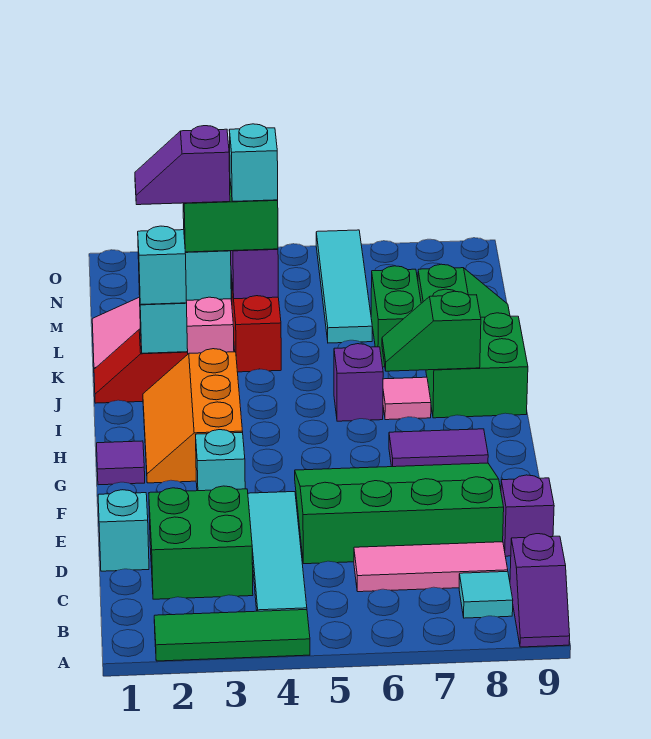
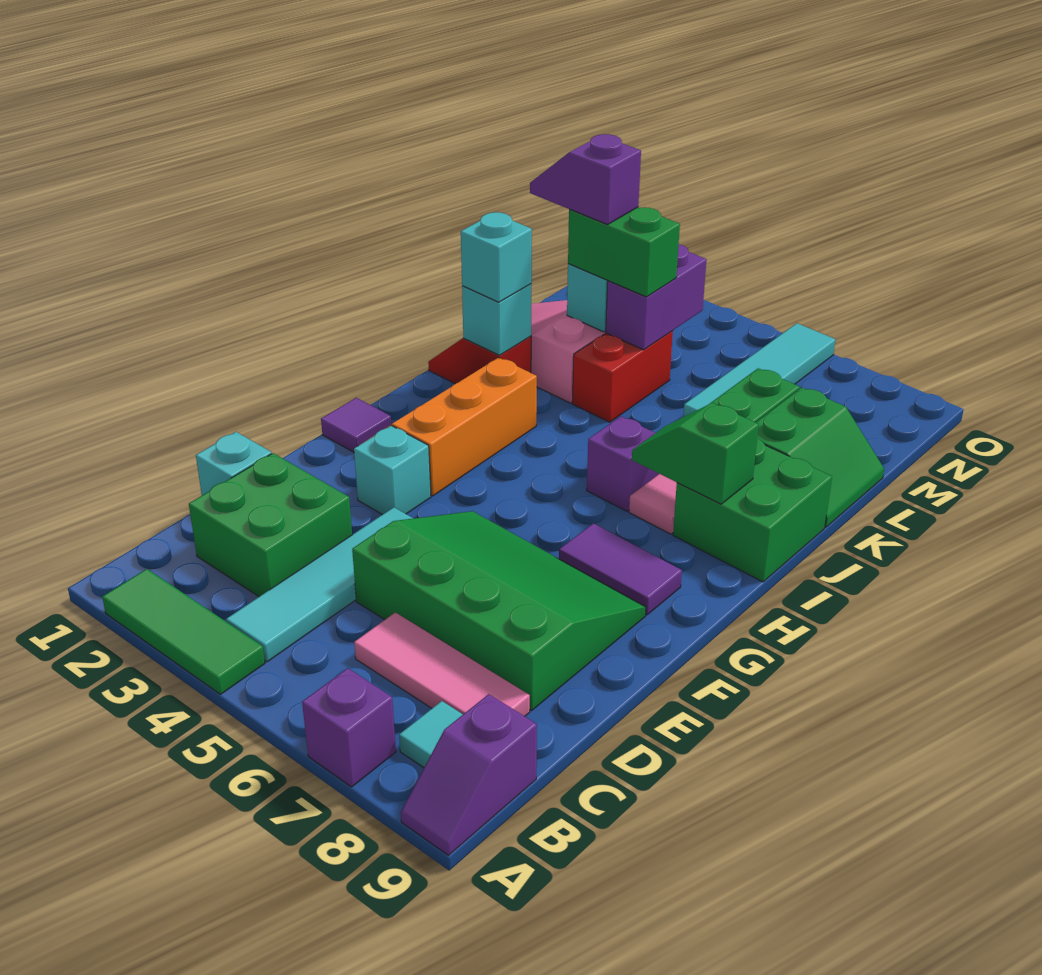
purple brick D9 level 1 -> purple brick A7 level 1
cyan brick L4 level 4 -> none

